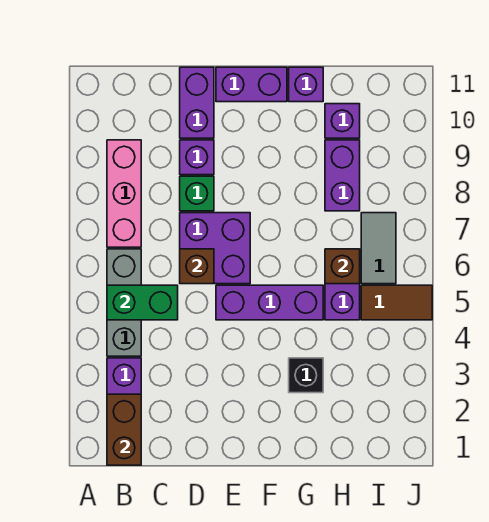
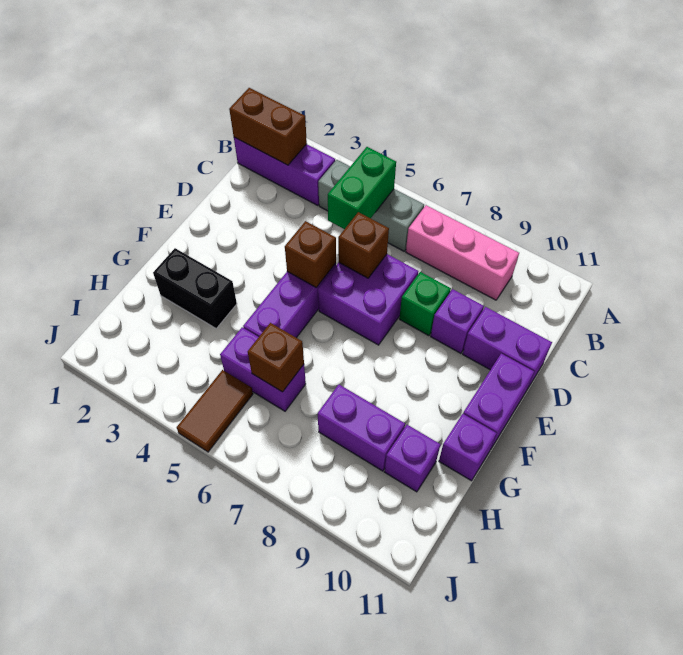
none -> brown brick E5 level 2
black brick G3 level 1 -> black brick G2:G3 level 1
grey tile I6:I7 level 1 -> none

